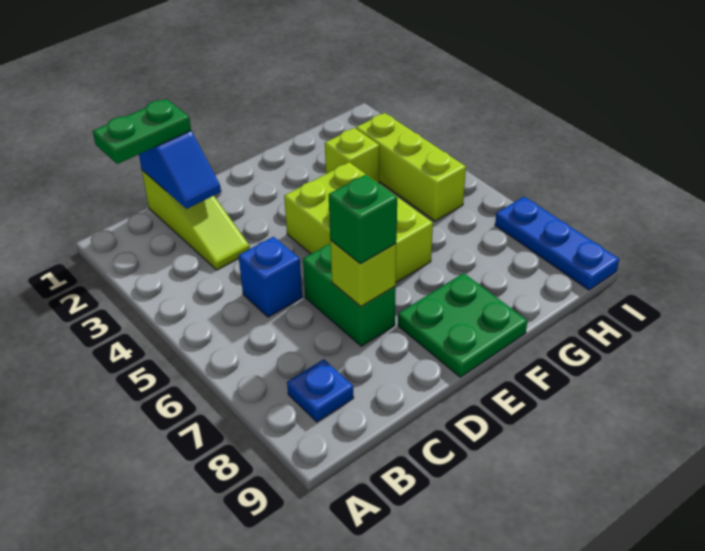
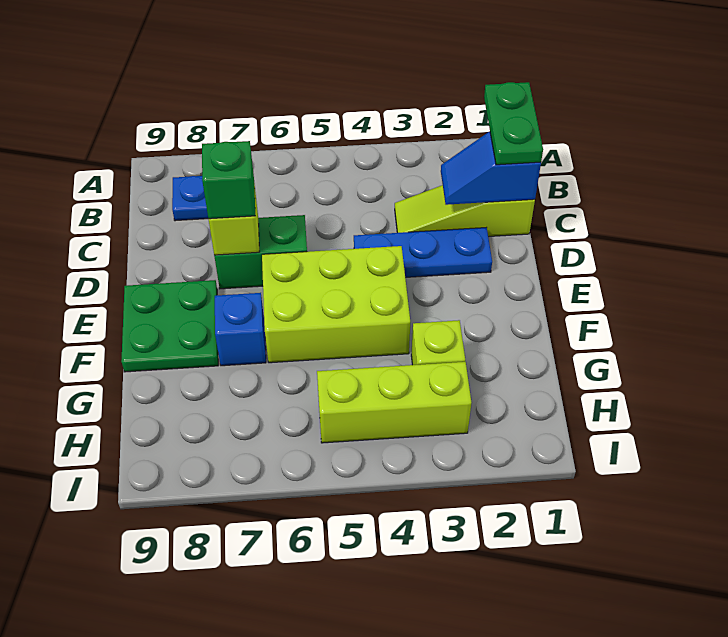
blue brick C5 level 1 -> blue brick F7 level 1
blue plate I7:I9 level 1 -> blue plate D2:D4 level 1

